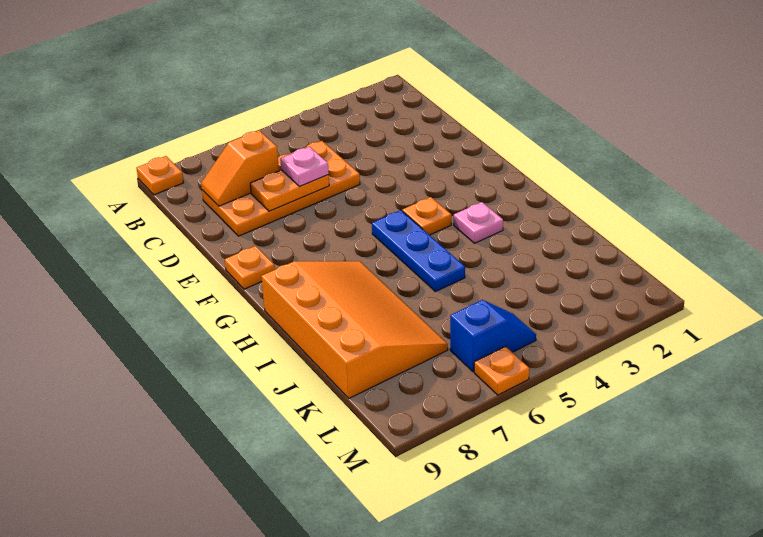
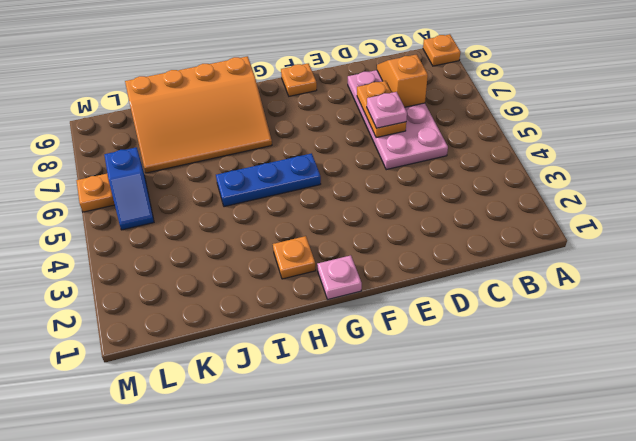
orange plate C5:D8 level 1 -> pink plate C5:D8 level 1
orange plate G4 level 1 -> orange plate H2 level 1
pink plate H3 level 1 -> pink plate G1 level 1

